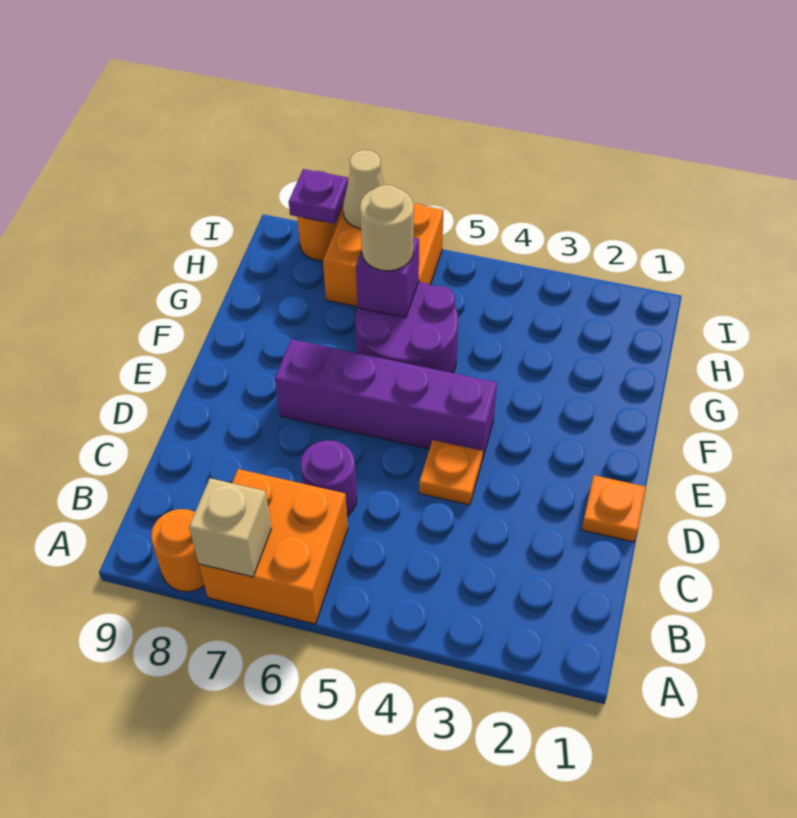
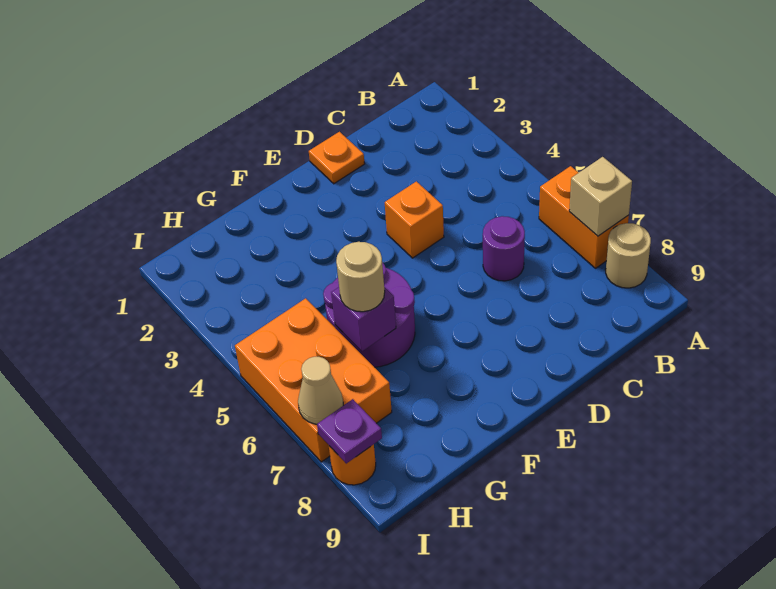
orange brick A6:B7 level 1 -> orange brick A6:A7 level 1
orange round brick A8 level 1 -> tan round brick A8 level 1
orange plate D4 level 1 -> orange brick D4 level 1
purple brick E4:E7 level 1 -> none
orange brick H6:I7 level 1 -> orange brick H5:I7 level 1

